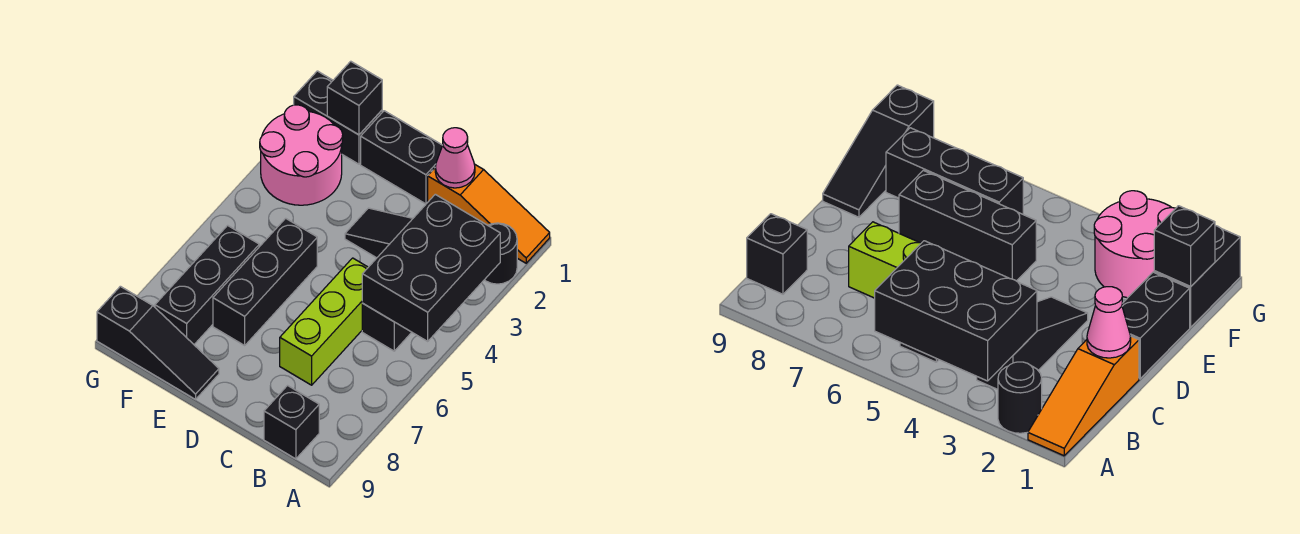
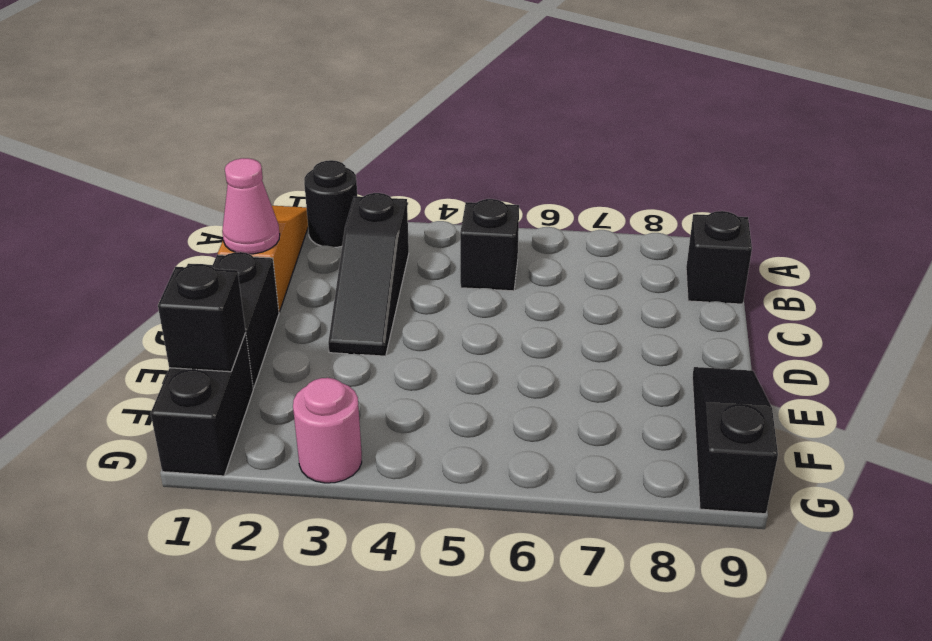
black brick A3:B5 level 2 -> none
lime brick C5:C7 level 1 -> none
black brick E5:E7 level 1 -> none
pink round brick F2:G3 level 1 -> pink round brick G3 level 1
black brick F6:F8 level 1 -> none

